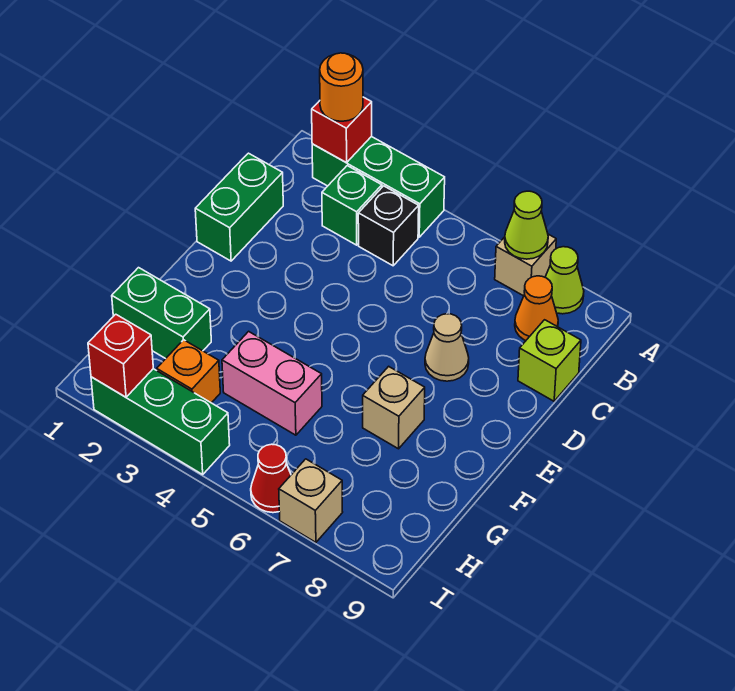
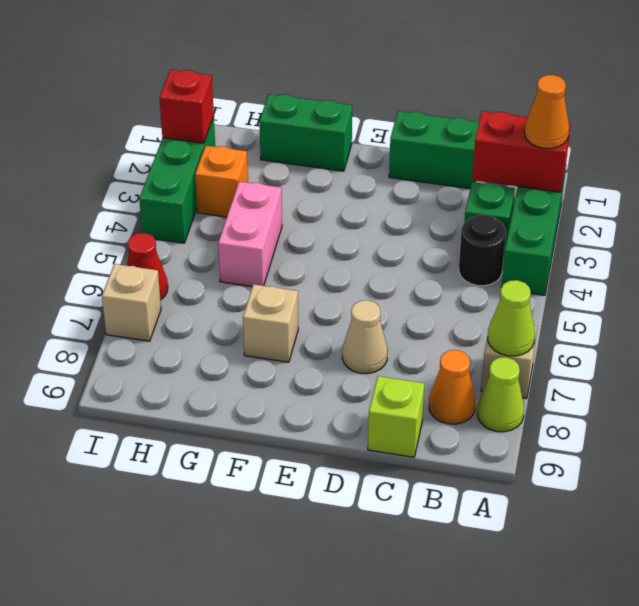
red brick A2 level 2 -> red brick A2:B2 level 2
orange round brick A2 level 3 -> orange cone A2 level 3
black brick B4 level 1 -> black round brick B4 level 1
green brick G1:G2 level 1 -> green brick F1:G1 level 1

